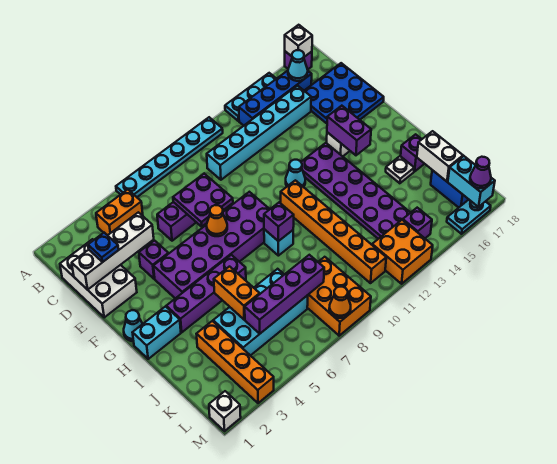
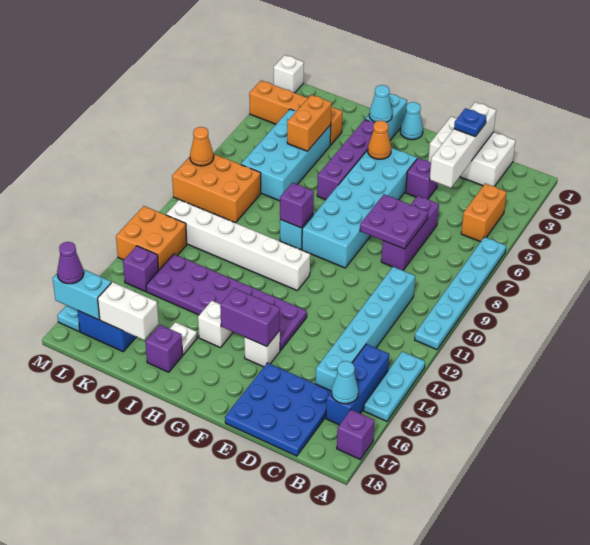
white brick A17 level 2 -> white brick H15 level 1
blue brick B13:B16 level 1 -> blue brick B14:B16 level 1
purple brick F4:G9 level 1 -> cyan brick F4:G9 level 1
orange cone F7 level 2 -> orange cone G4 level 2
cyan cone F12 level 1 -> cyan cone H2 level 2
orange brick G11:L11 level 1 -> white brick G11:L11 level 1
orange brick I5:J5 level 2 -> orange brick J4:J5 level 2
purple brick K5:K8 level 2 -> none

